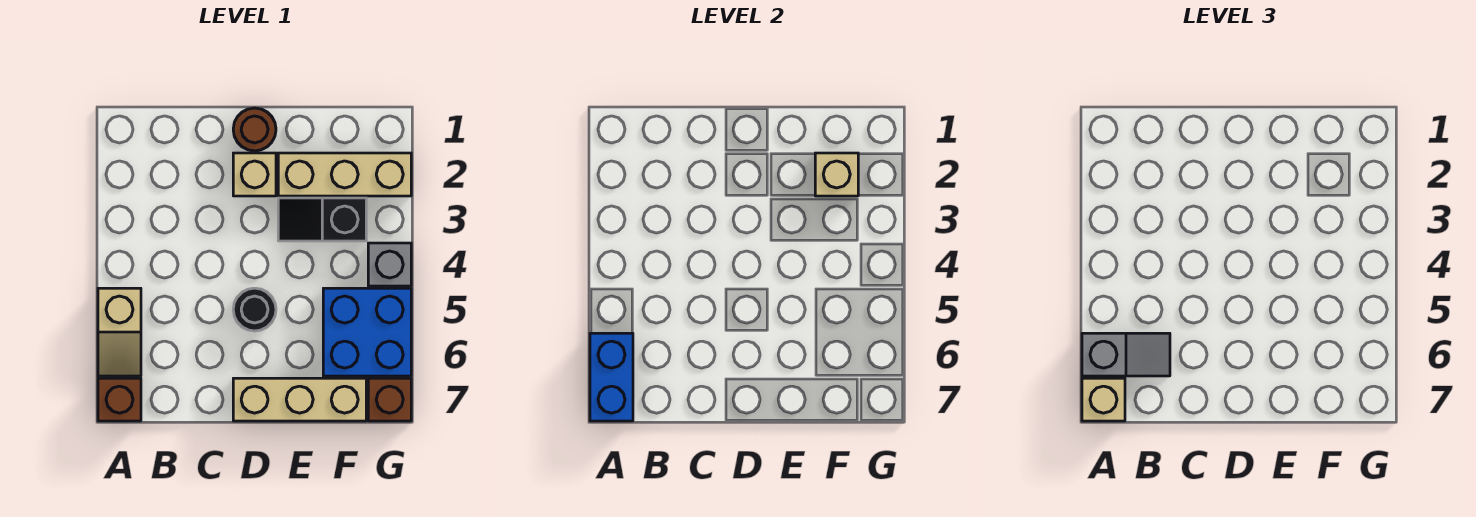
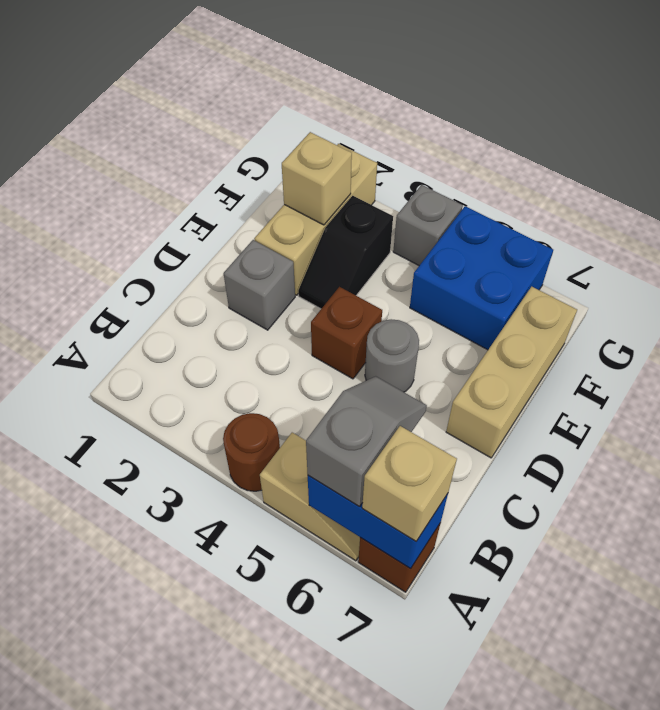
brown round brick D1 level 1 -> brown round brick A4 level 1
tan brick D2 level 1 -> grey brick D2 level 1
black round brick D5 level 1 -> grey round brick D5 level 1
brown brick G7 level 1 -> brown brick D4 level 1

